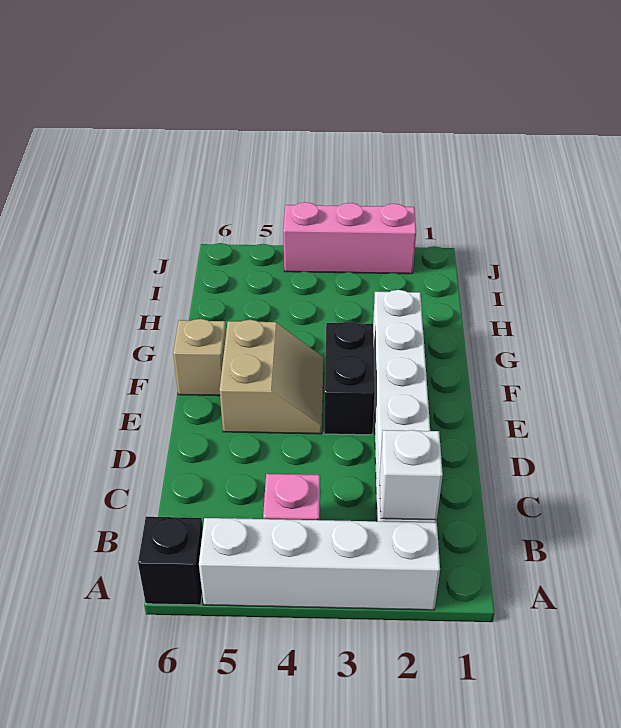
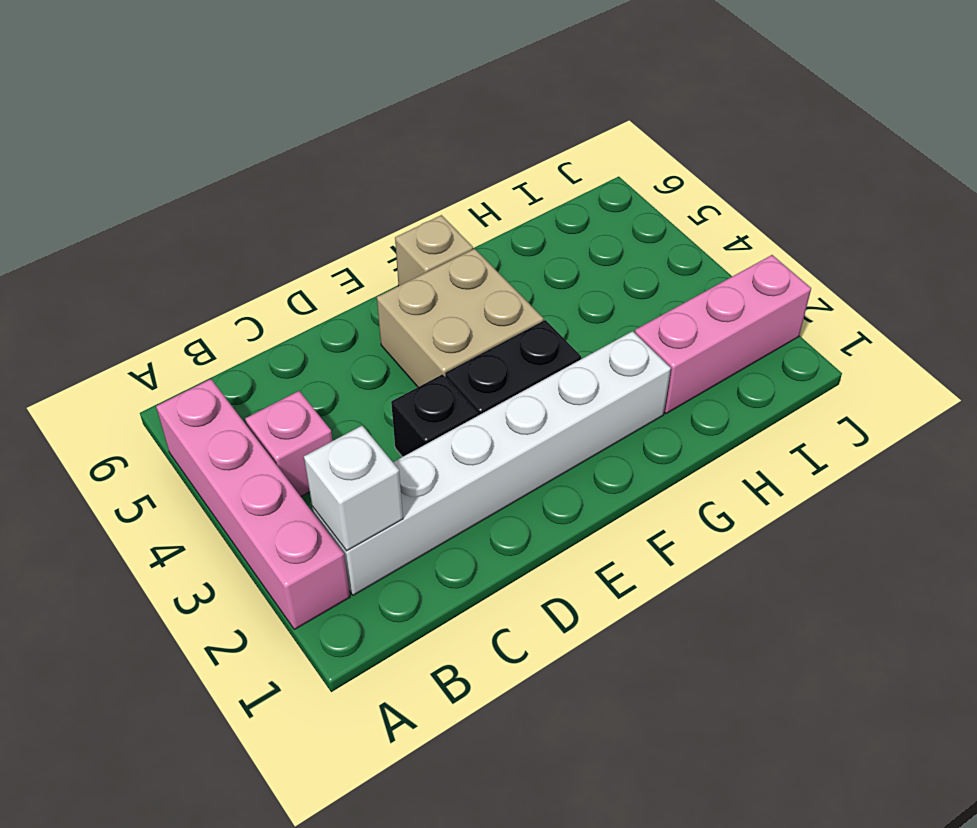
white brick A2:A5 level 1 -> pink brick A2:A5 level 1
black brick A6 level 1 -> black brick D3 level 1
tan slope E4:F5 level 1 top 5 -> tan brick E4:F5 level 1
pink brick J2:J4 level 1 -> pink brick H2:J2 level 1

